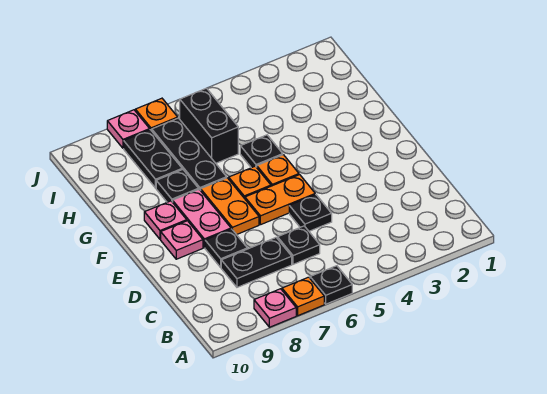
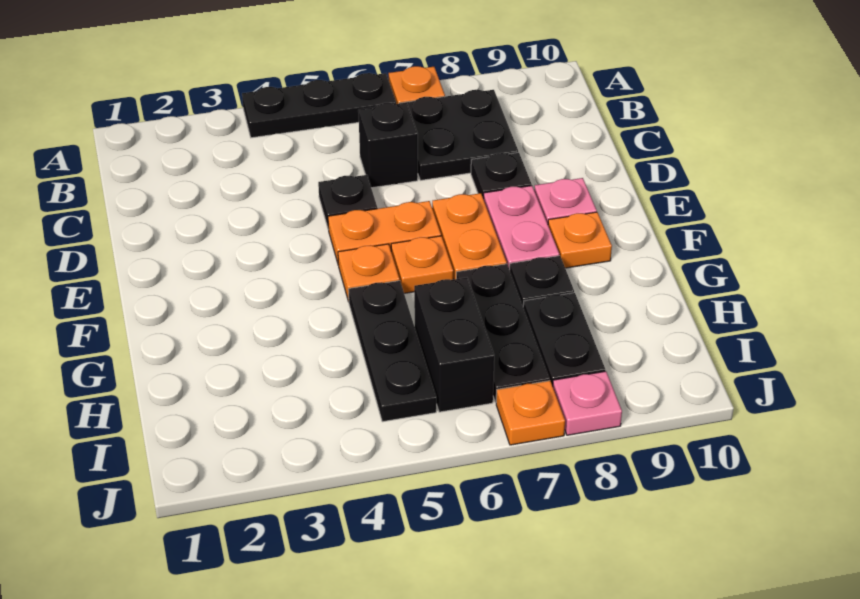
black plate A6 level 1 -> black plate A4:A6 level 1
pink plate A8 level 1 -> none
black plate C6 level 1 -> black brick C6 level 1
black plate C7:C8 level 1 -> black plate B7:C8 level 1
pink plate F9 level 1 -> orange plate F9 level 1
black plate G5 level 1 -> black plate G5:I5 level 1

